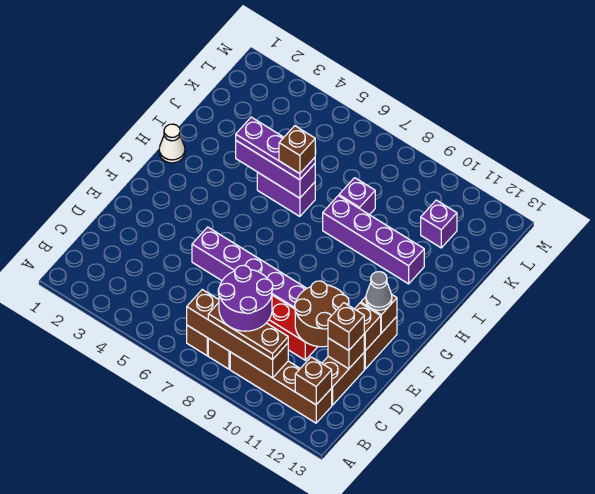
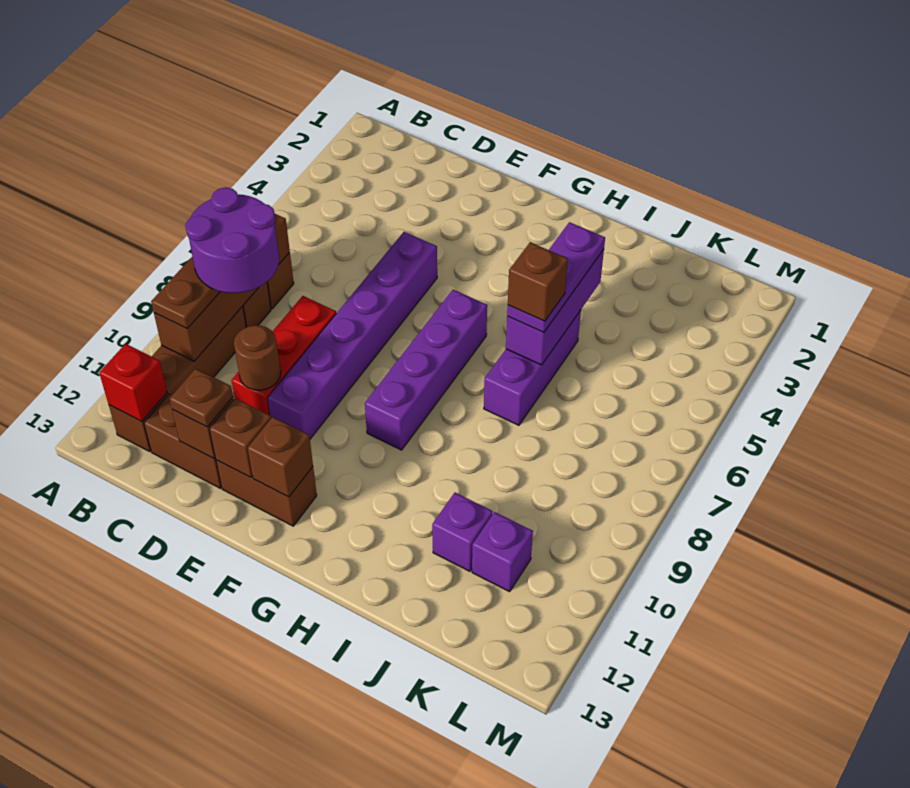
brown brick B12 level 2 -> red brick B12 level 2
brown round brick D10:E11 level 2 -> brown round brick D10 level 2
brown brick D12 level 3 -> brown plate D12 level 3
grey cone F12 level 3 -> none
white cone H1 level 1 -> none
purple brick I5:I6 level 1 -> purple brick I5:I7 level 1
purple brick I8:I11 level 1 -> purple brick G6:G9 level 1
purple brick J8 level 1 -> purple brick J11 level 1

